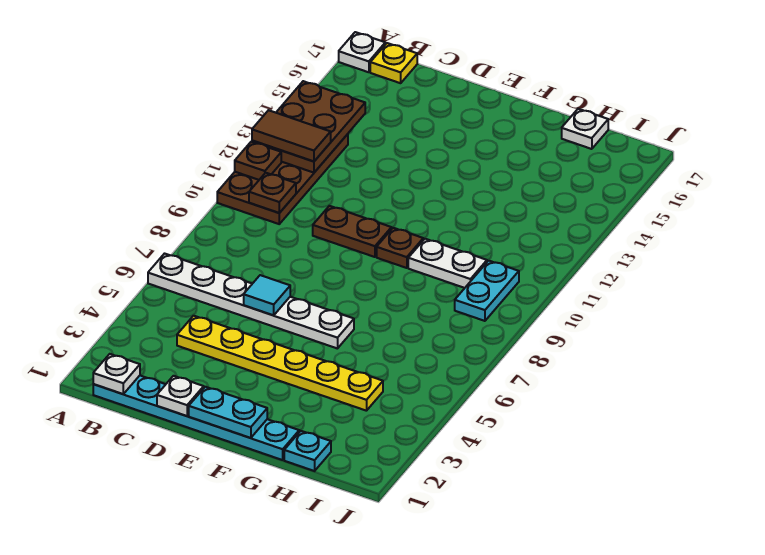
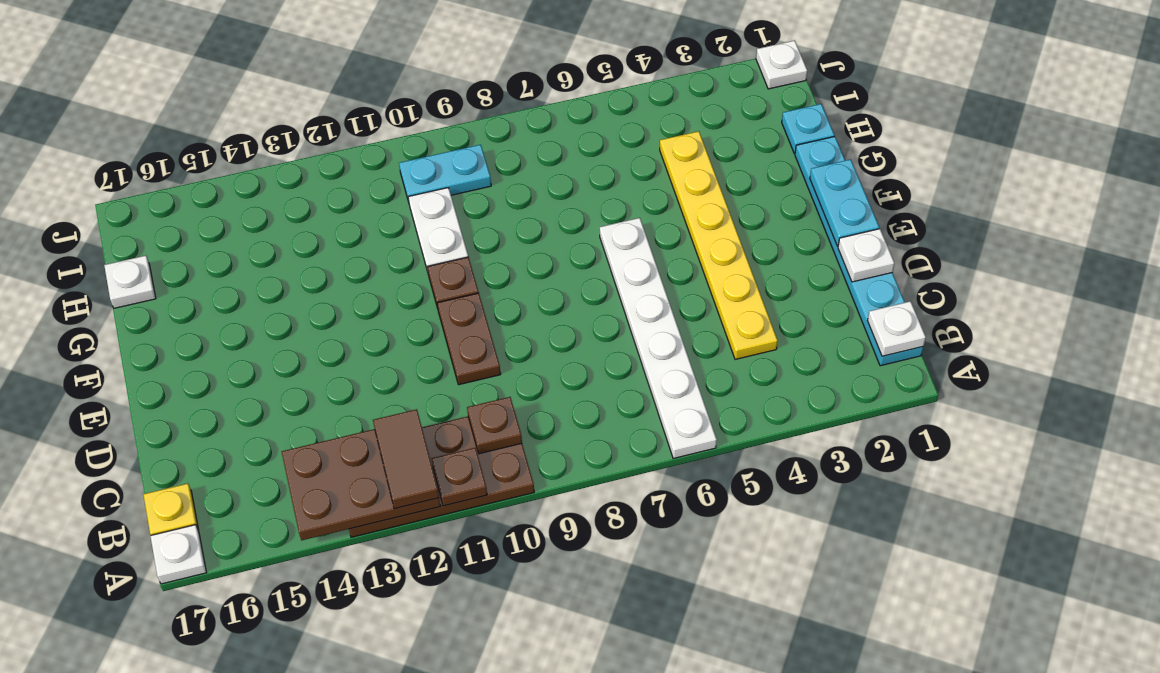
cyan tile D6 level 2 -> none
none -> white plate J1 level 1

